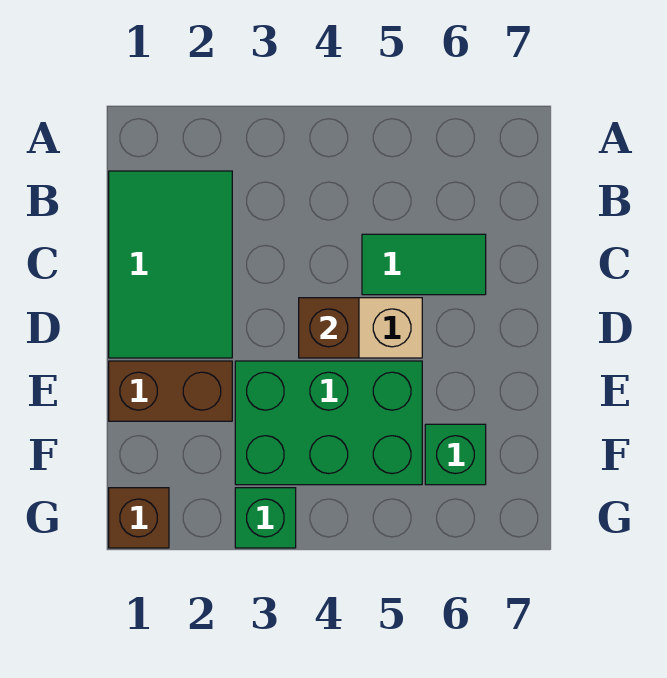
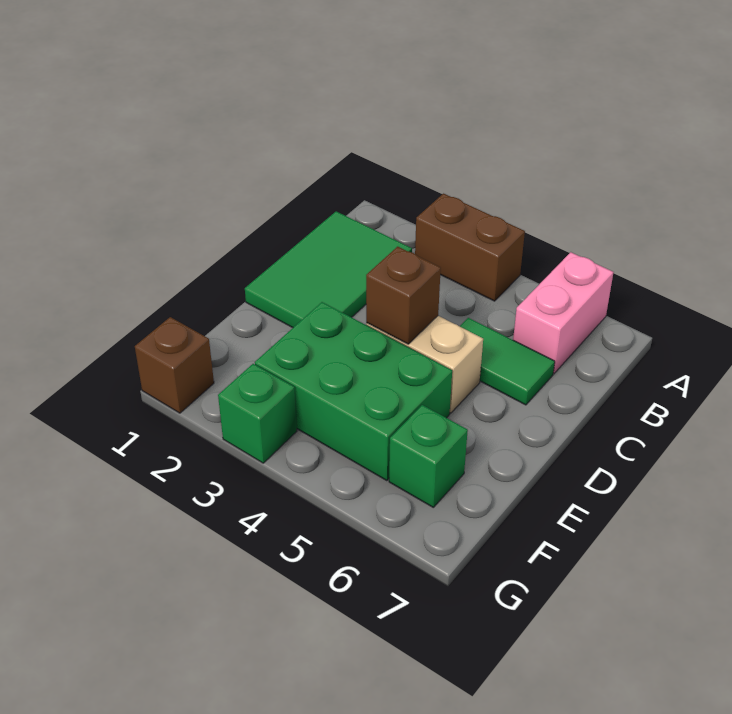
none -> pink brick A6:B6 level 1
brown brick E1:E2 level 1 -> brown brick A3:A4 level 1

